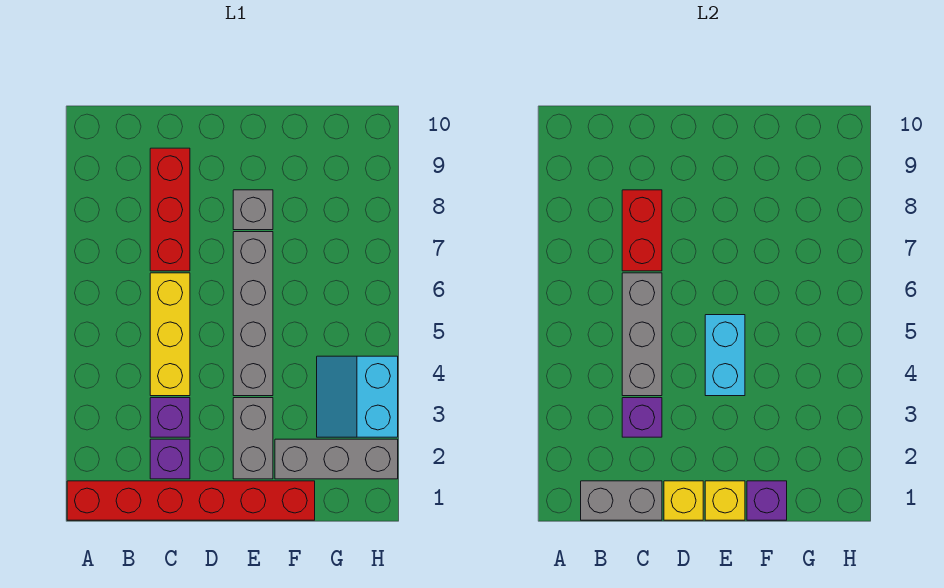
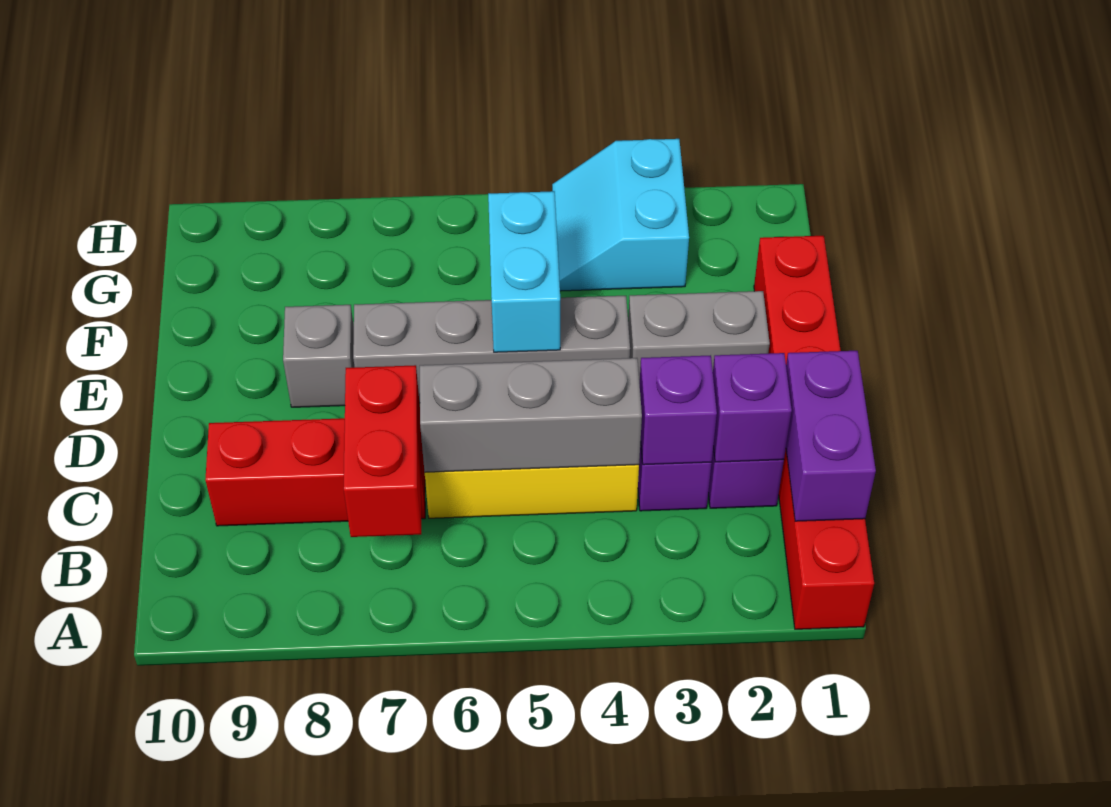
grey brick B1:C1 level 2 -> purple brick B1:C1 level 2
red brick C7:C8 level 2 -> red brick B7:C7 level 2
yellow brick D1 level 2 -> none
yellow brick E1 level 2 -> none
cyan brick E4:E5 level 2 -> cyan brick E5:F5 level 2
purple brick F1 level 2 -> purple brick C2 level 2
grey brick F2:H2 level 1 -> none
cyan slope G3:H4 level 1 top H -> cyan slope G3:H4 level 1 top 3

